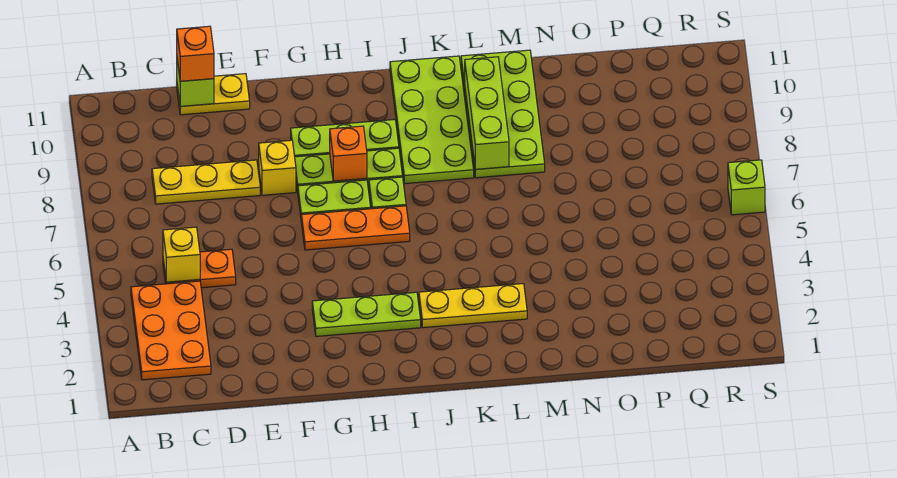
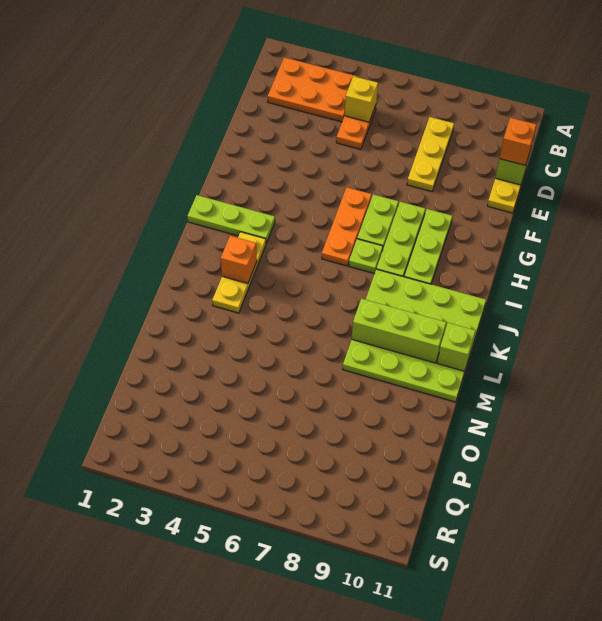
yellow brick F8 level 1 -> none
lime plate G3:I3 level 1 -> lime plate I1:I3 level 1
orange brick H8 level 2 -> orange brick K3 level 2
lime brick S6 level 1 -> lime brick L11 level 2

